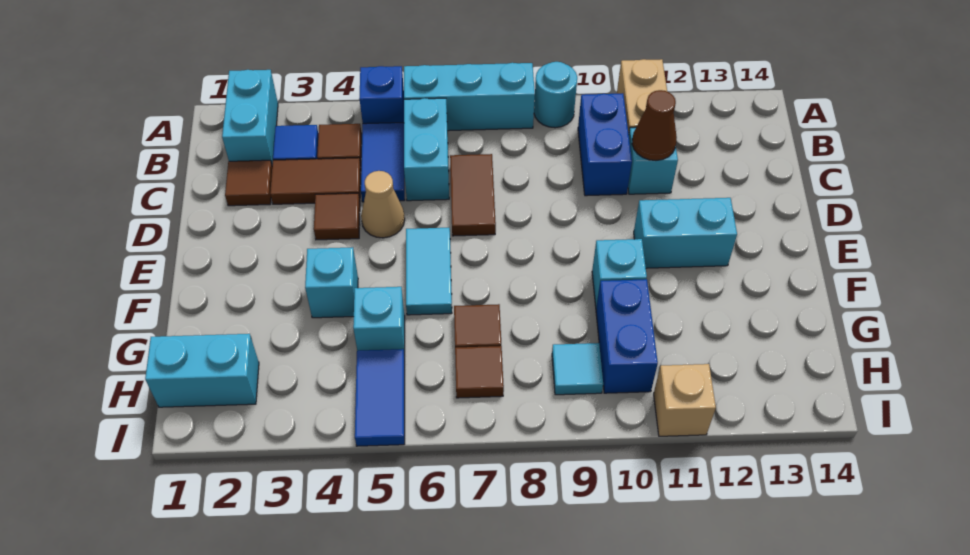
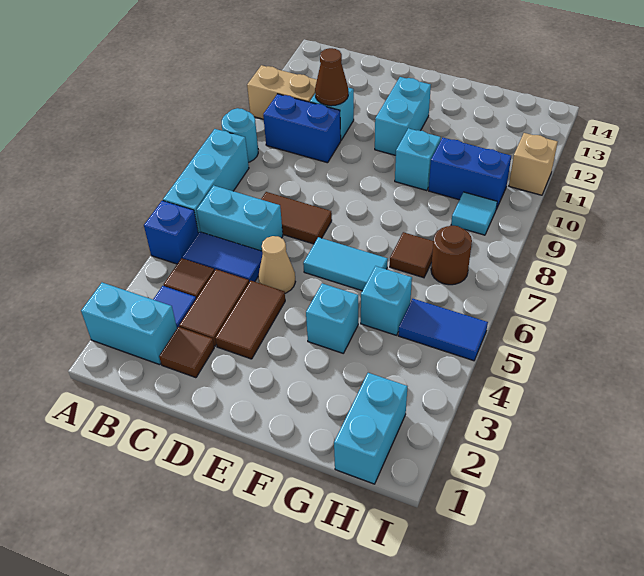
brown tile D4 level 1 -> brown tile D3:D4 level 1
brown tile H7 level 1 -> brown round brick H7 level 1

